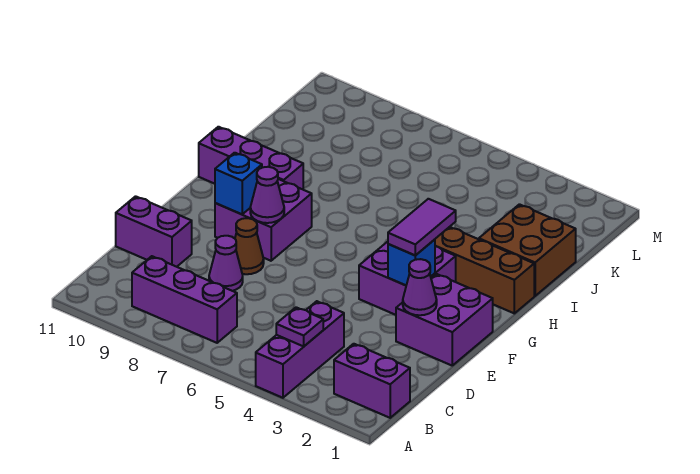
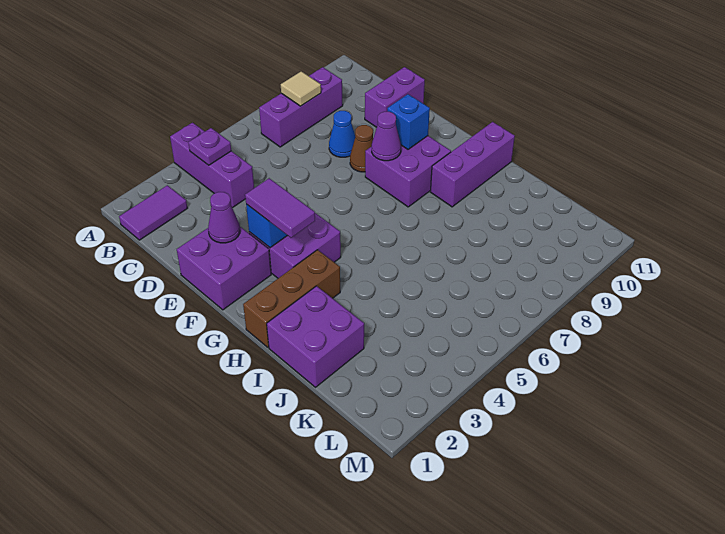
purple brick B1:B2 level 1 -> purple tile B1:B2 level 1
none -> tan tile B8 level 2
purple cone D8 level 1 -> blue cone D8 level 1
brown brick I1:J2 level 1 -> purple brick I1:J2 level 1

